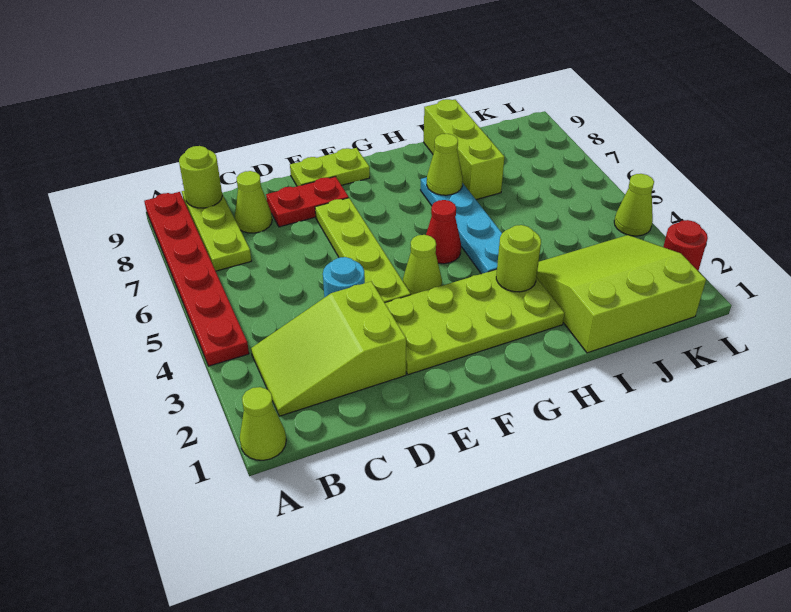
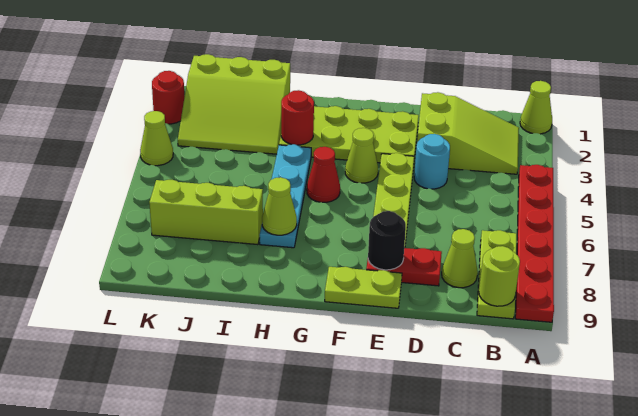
none -> black round brick E8 level 2
lime round brick H3 level 2 -> red round brick H3 level 2
lime brick I7:I9 level 1 -> lime brick I7:K7 level 1

